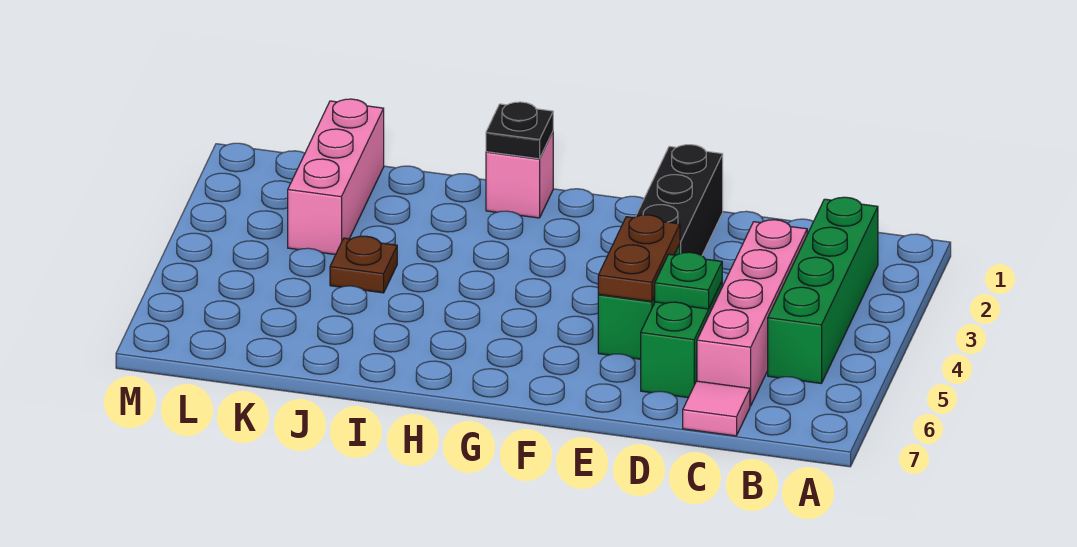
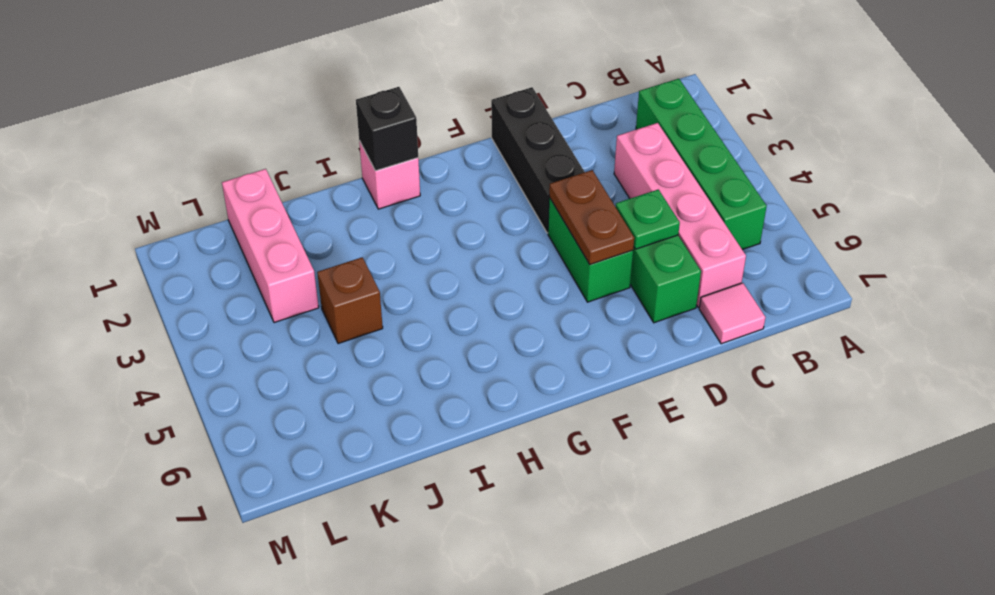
black plate H1 level 2 -> black brick H1 level 2
brown plate J4 level 1 -> brown brick J4 level 1

